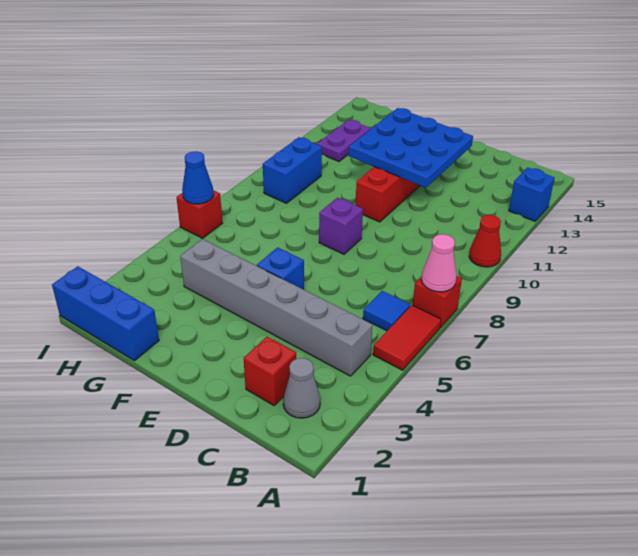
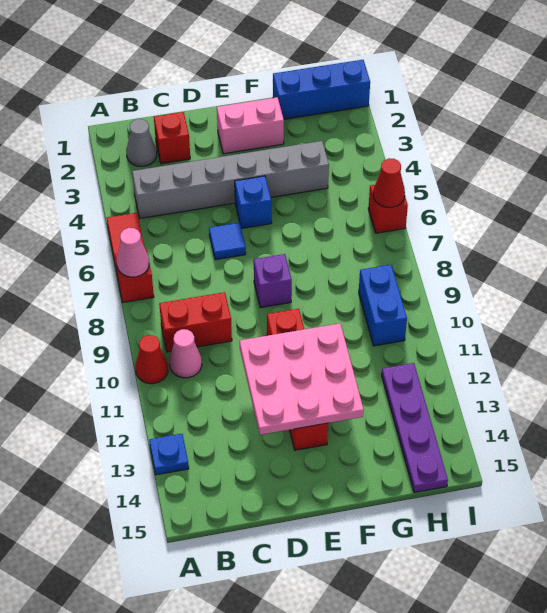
blue brick A13 level 1 -> blue plate A13 level 1
blue tile B6 level 1 -> blue tile D6 level 1
none -> red brick B9:C9 level 1
none -> pink cone B10 level 1
blue plate D11:F13 level 2 -> pink plate D11:F13 level 2
none -> pink brick E2:F2 level 1
purple plate H12:H13 level 1 -> purple plate H12:H15 level 1
blue cone I6 level 2 -> red cone I6 level 2

